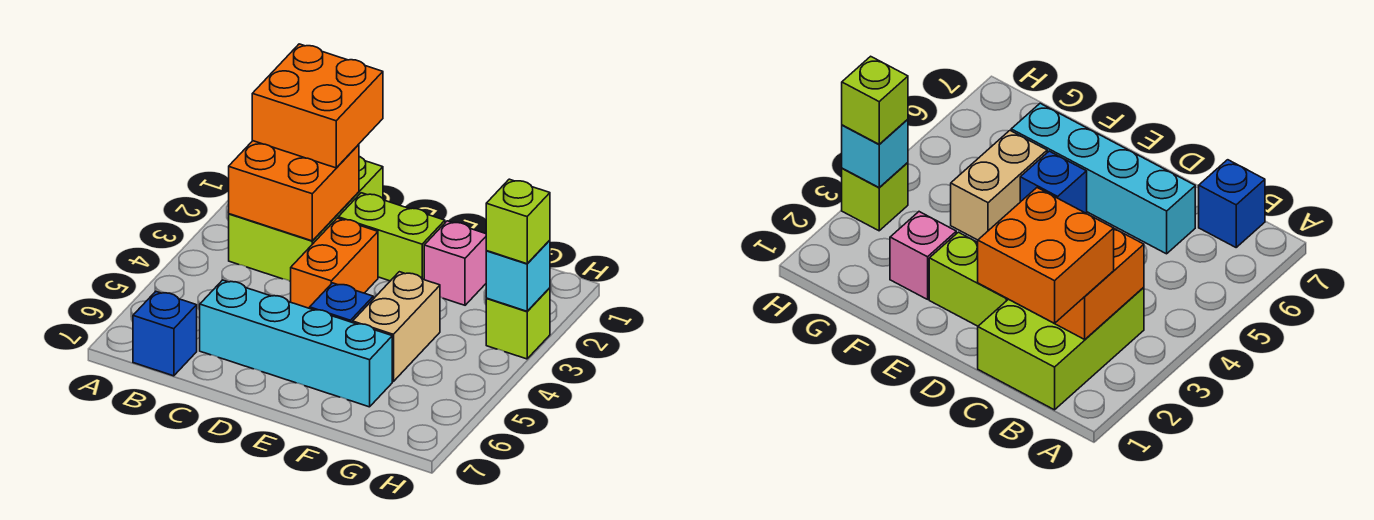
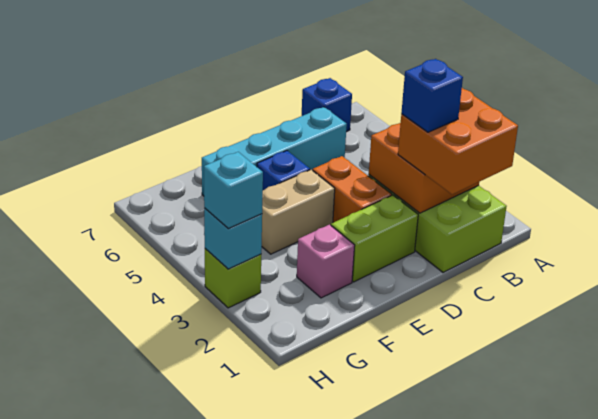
none -> blue brick C2 level 4
tan brick F4:F5 level 1 -> tan brick E4:F4 level 1
lime brick H3 level 3 -> cyan brick H3 level 3

